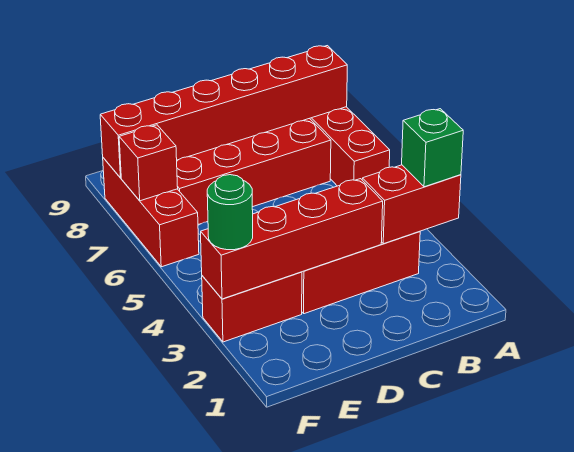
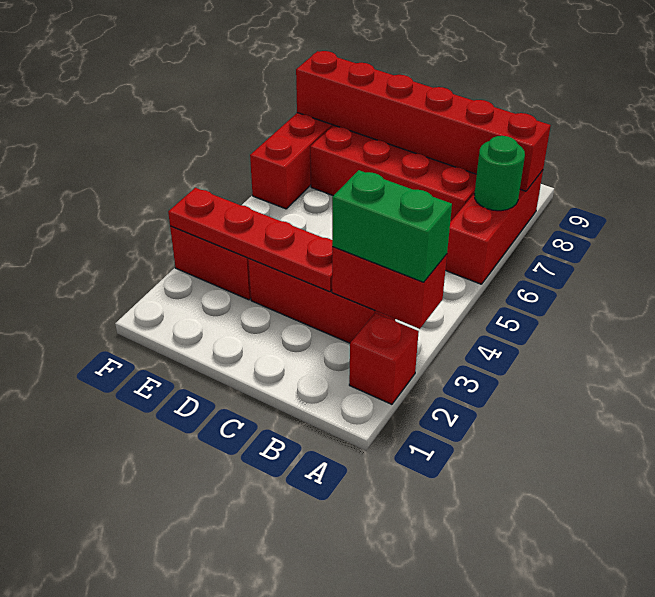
green brick A3 level 3 -> green brick A3:B3 level 3
red brick C3:F3 level 2 -> red plate C3:F3 level 2
green round brick F3 level 3 -> green round brick A7 level 2
red brick F7 level 2 -> red brick A2 level 1

